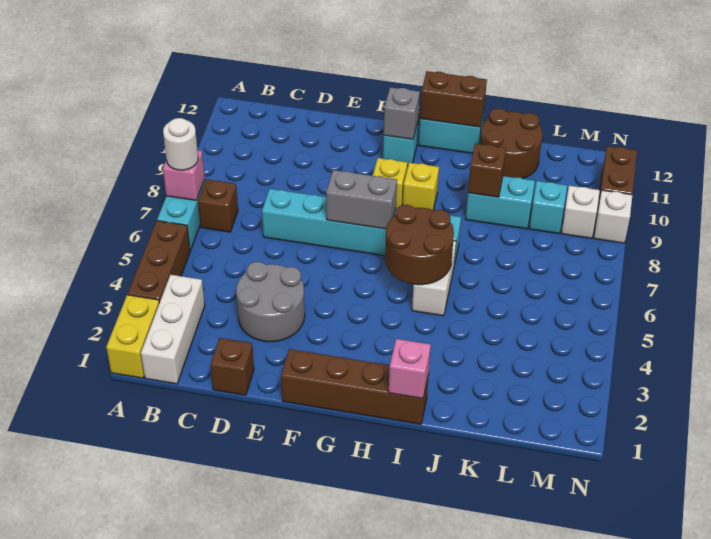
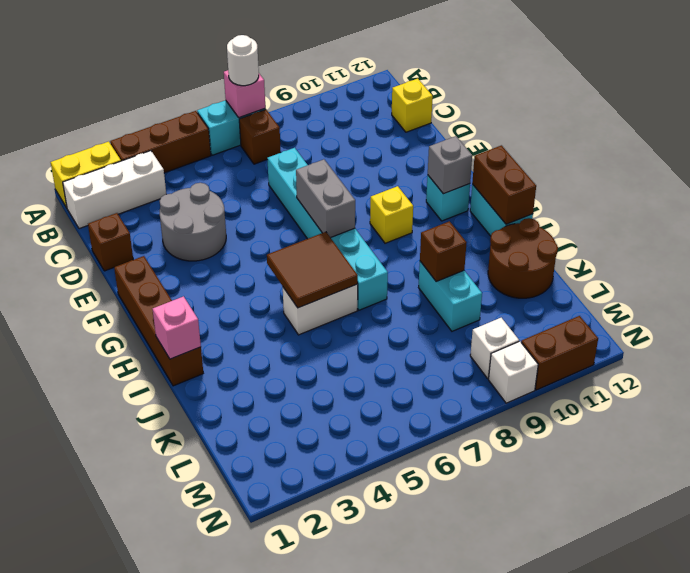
brown round brick H5:I6 level 2 -> brown tile H5:I6 level 2
yellow brick H9 level 1 -> yellow brick C12 level 1
cyan brick L9 level 1 -> none

